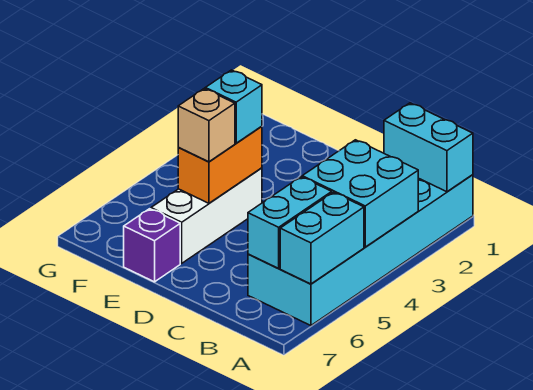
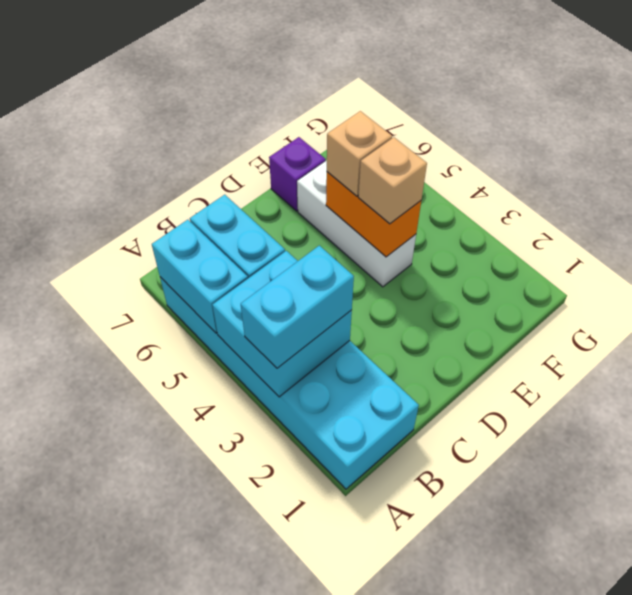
cyan brick A1:B1 level 2 -> cyan brick A3:B3 level 3
cyan brick E4 level 3 -> tan brick E4 level 3

